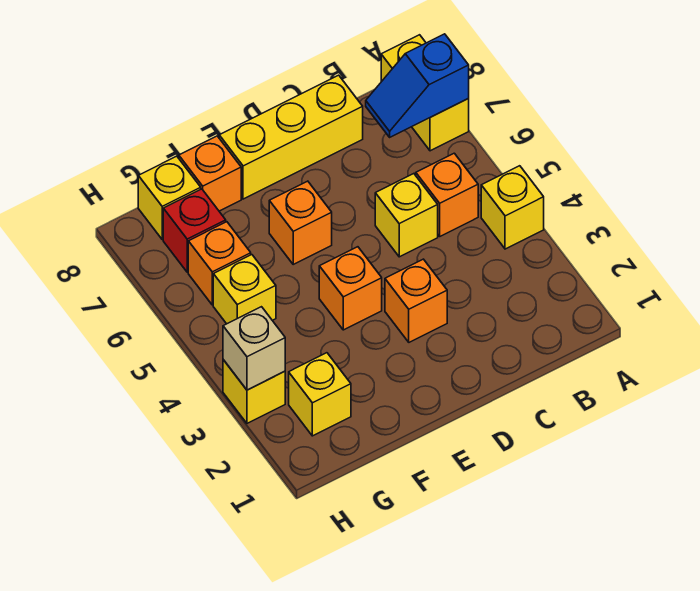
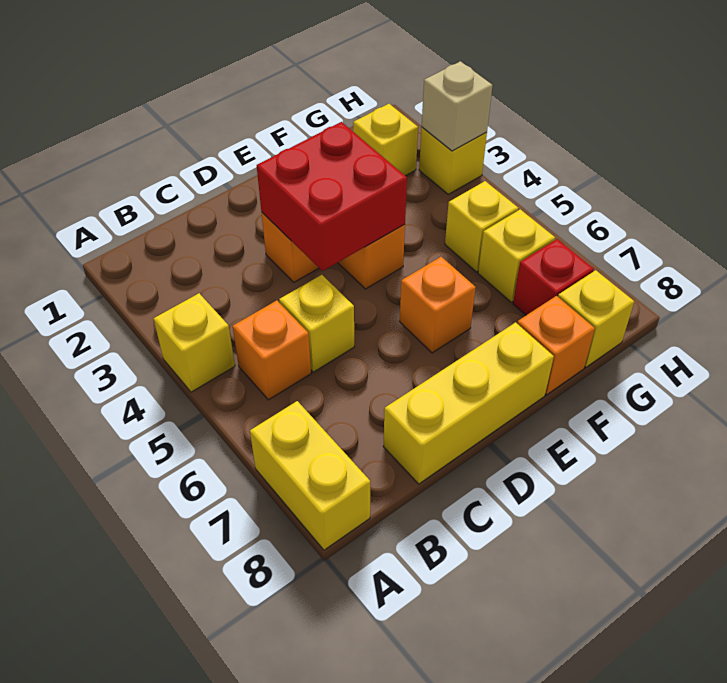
blue slope A7:B7 level 2 top A -> none
none -> red brick D3:E4 level 2
orange brick G6 level 1 -> yellow brick G6 level 1

